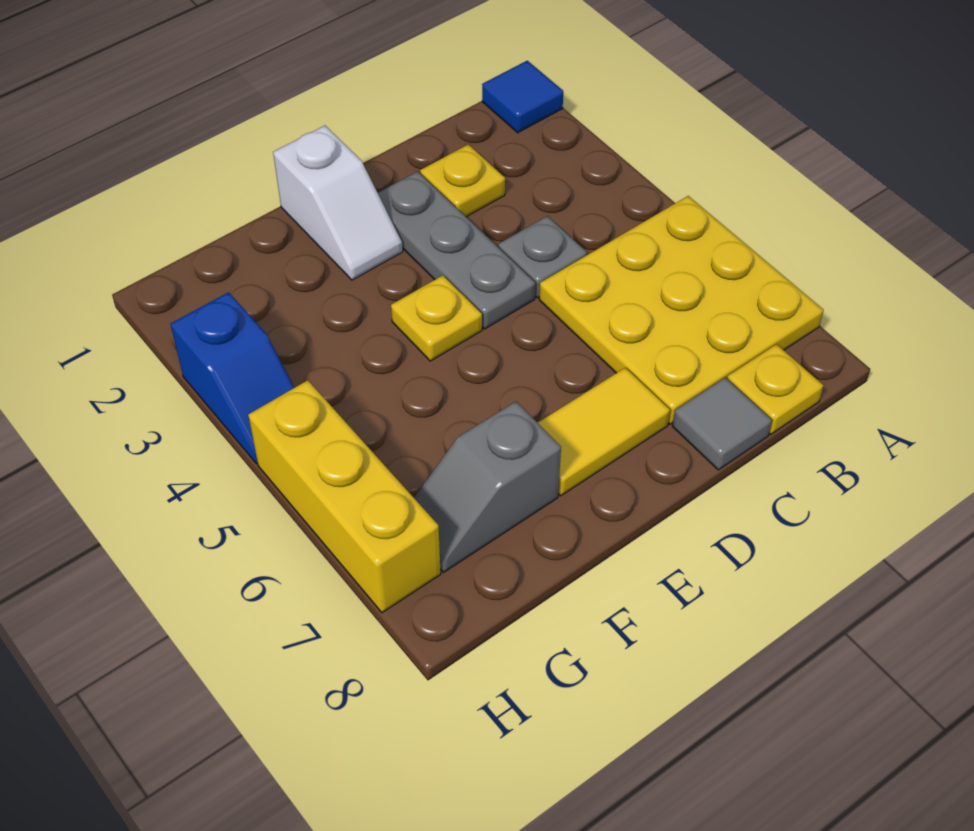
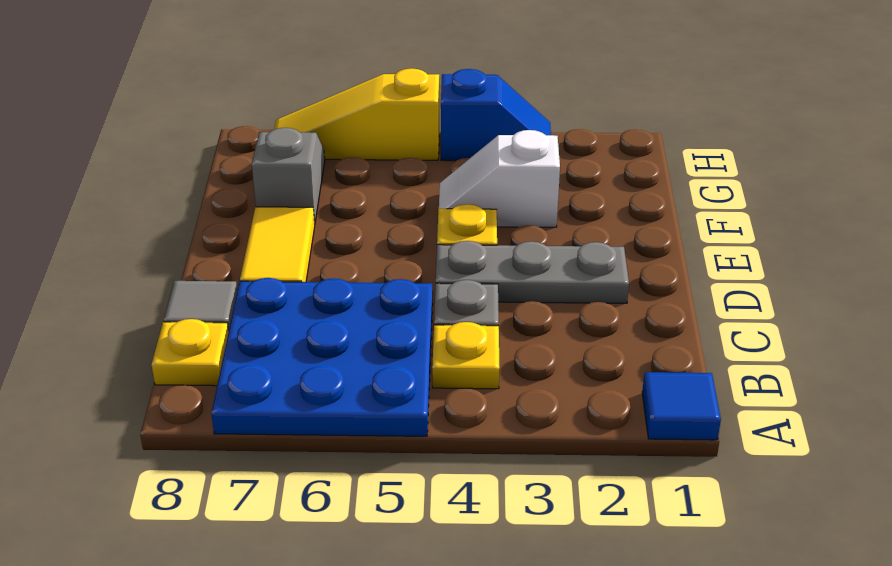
yellow plate A5:C7 level 1 -> blue plate A5:C7 level 1
yellow plate C2 level 1 -> yellow plate B4 level 1
white slope E1:E2 level 1 top 1 -> white slope F3:F4 level 1 top 3
blue slope H3:H4 level 1 top 3 -> blue slope H3:H4 level 1 top 4
yellow brick H5:H7 level 1 -> yellow slope H5:H7 level 1 top 5

